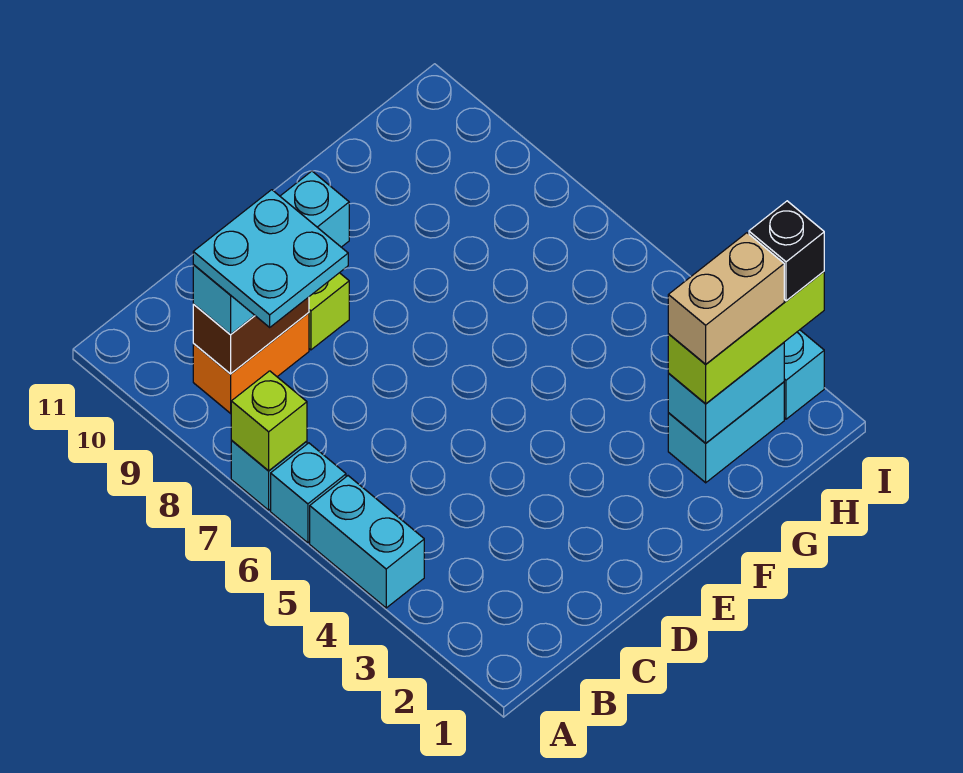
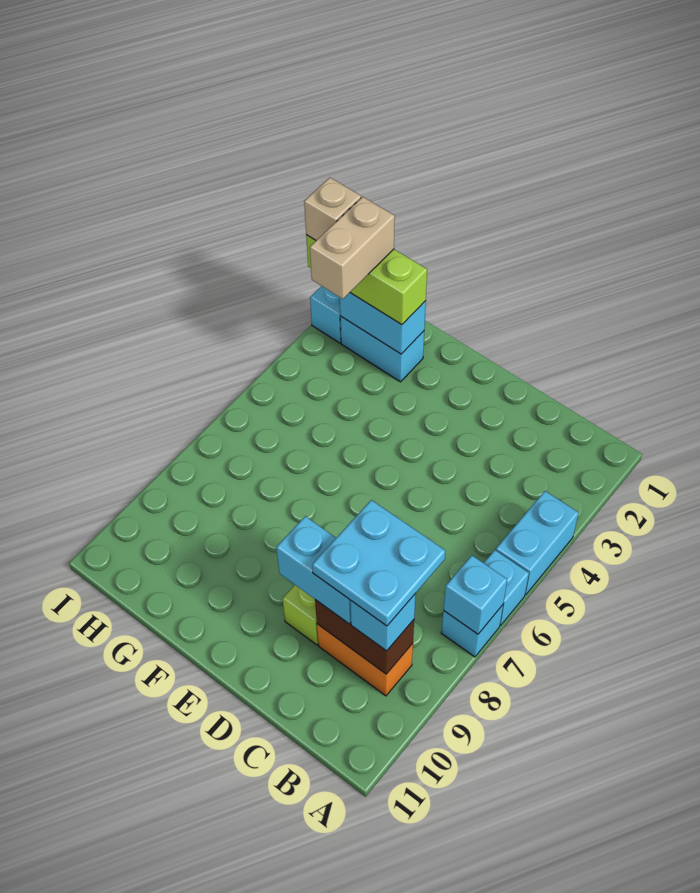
lime brick A7 level 2 -> cyan brick A7 level 2
tan brick G2:H2 level 4 -> tan brick H2:H3 level 4
black brick I2 level 4 -> tan brick I2 level 4

